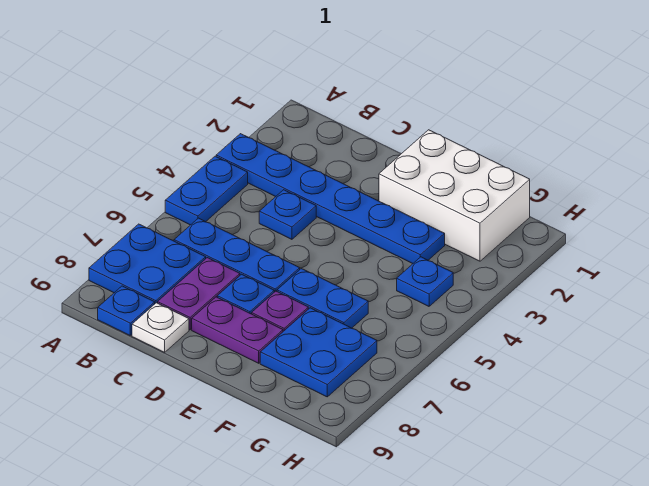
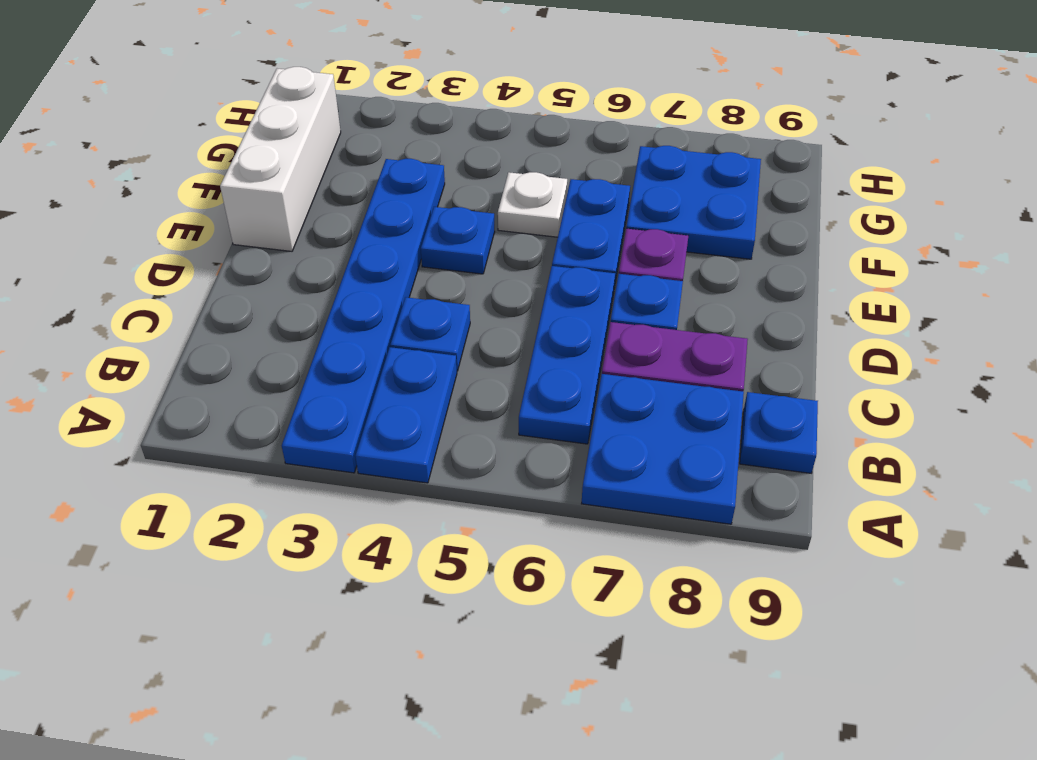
blue plate A4:A5 level 1 -> blue plate A4:B4 level 1
white plate C9 level 1 -> white plate F5 level 1
purple plate D8:E8 level 1 -> none
white brick E1:G2 level 1 -> white brick E1:G1 level 1
blue plate G4 level 1 -> blue plate E4 level 1

